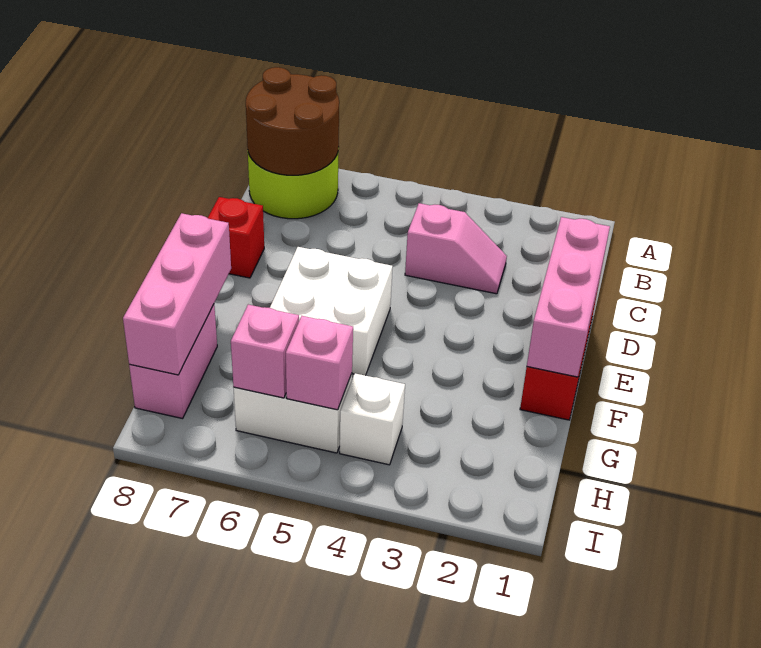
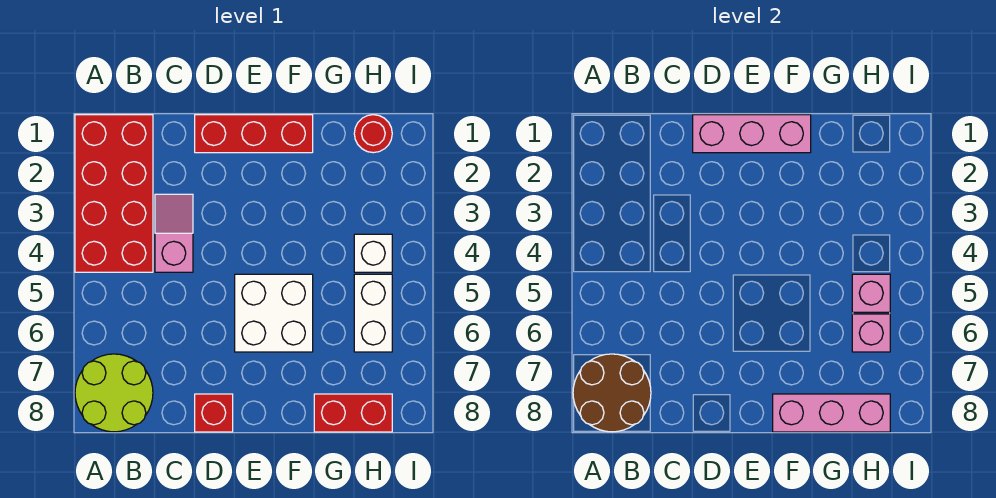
none -> red brick A1:B4 level 1
pink brick G8:H8 level 1 -> red brick G8:H8 level 1
none -> red round brick H1 level 1

